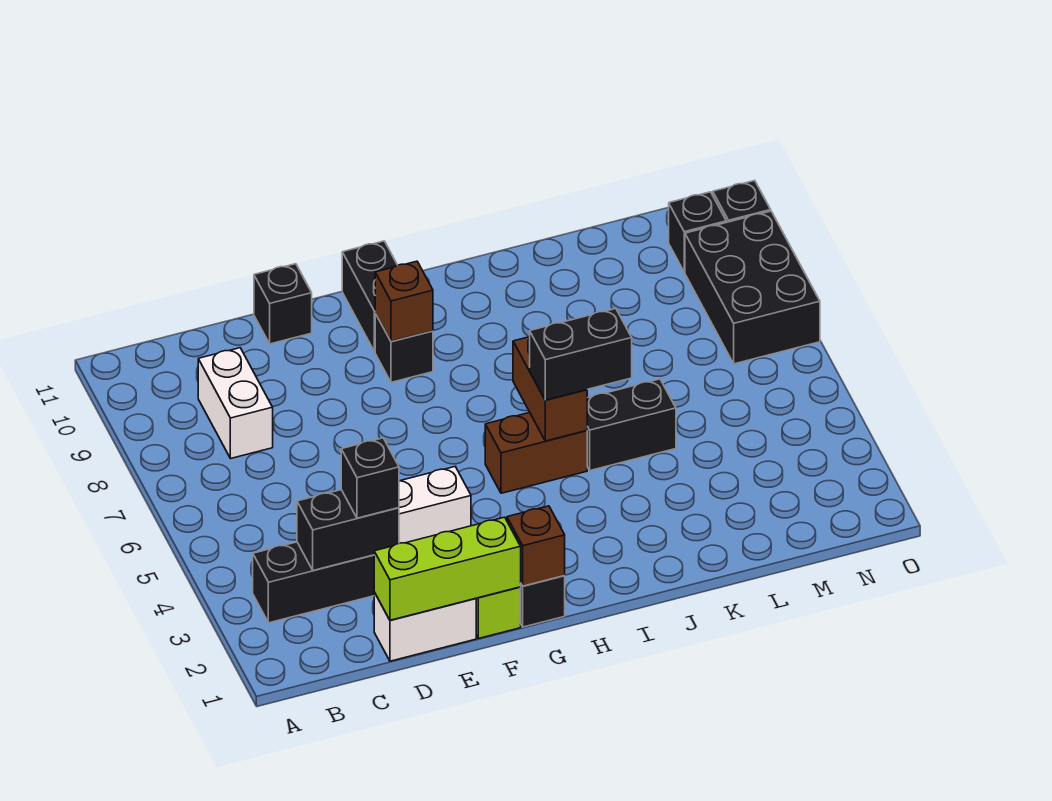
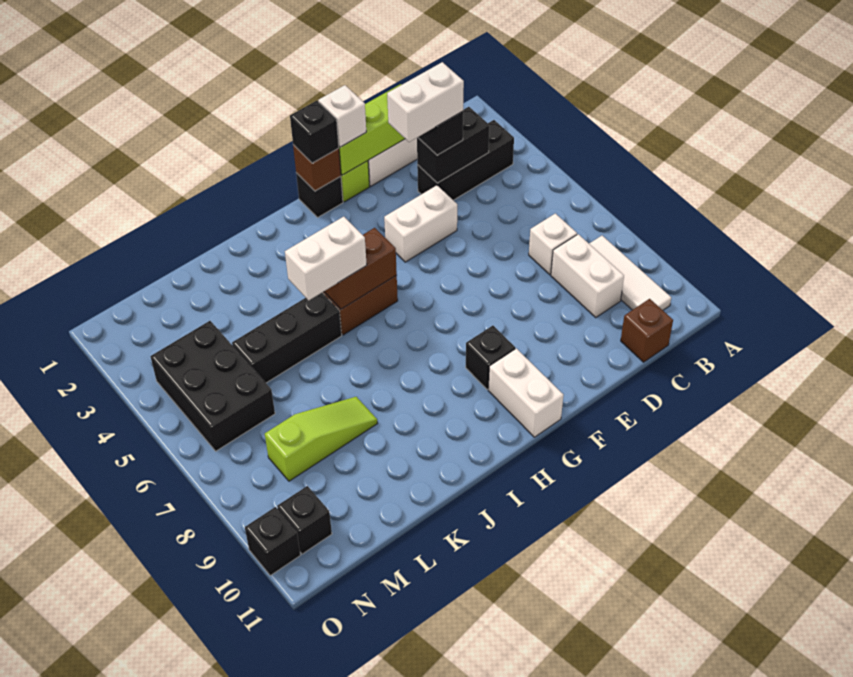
none -> white tile B8:B10 level 1
none -> white brick C7 level 1
none -> white brick D3:E3 level 4
black brick E11 level 1 -> black brick G1 level 3
none -> white brick F1 level 3
brown brick G9 level 2 -> brown brick C11 level 1
black brick G10:G11 level 1 -> white brick G10:G11 level 1
brown brick I5:I6 level 2 -> brown brick H5:I5 level 2
black brick I5:J5 level 3 -> white brick I5:J5 level 3
black brick J5:K5 level 1 -> black brick J5:L5 level 1
none -> lime slope K8:M8 level 1 top M
black brick N7:O9 level 1 -> black brick M4:N6 level 1

